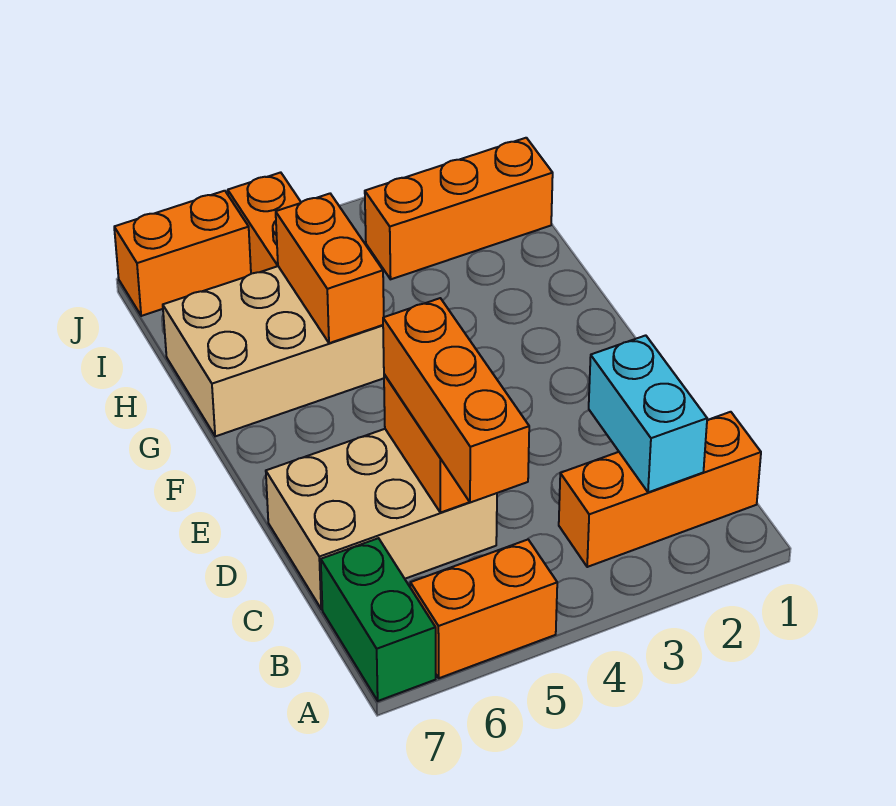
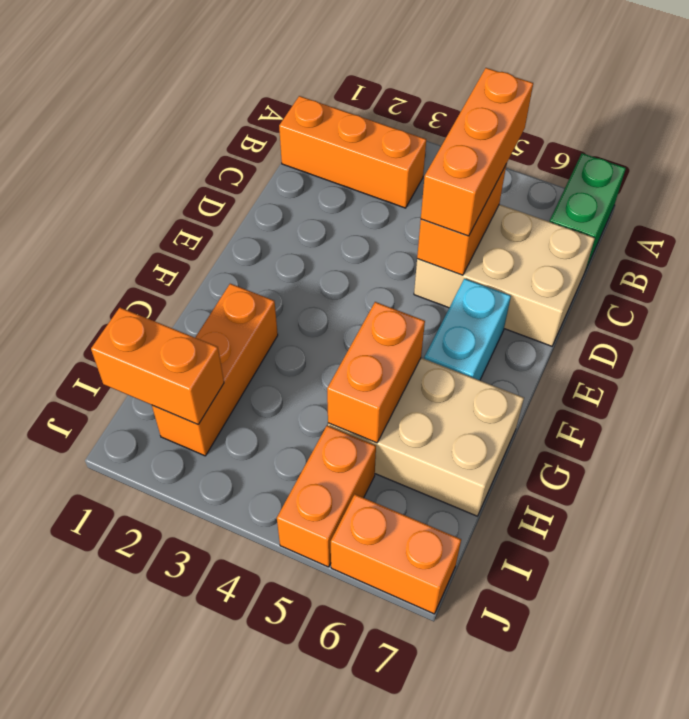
orange brick A5:A6 level 1 -> orange brick I1:I2 level 2
cyan brick B2:C2 level 2 -> cyan brick E6:F6 level 1
orange brick I1:I3 level 1 -> orange brick G2:I2 level 1

